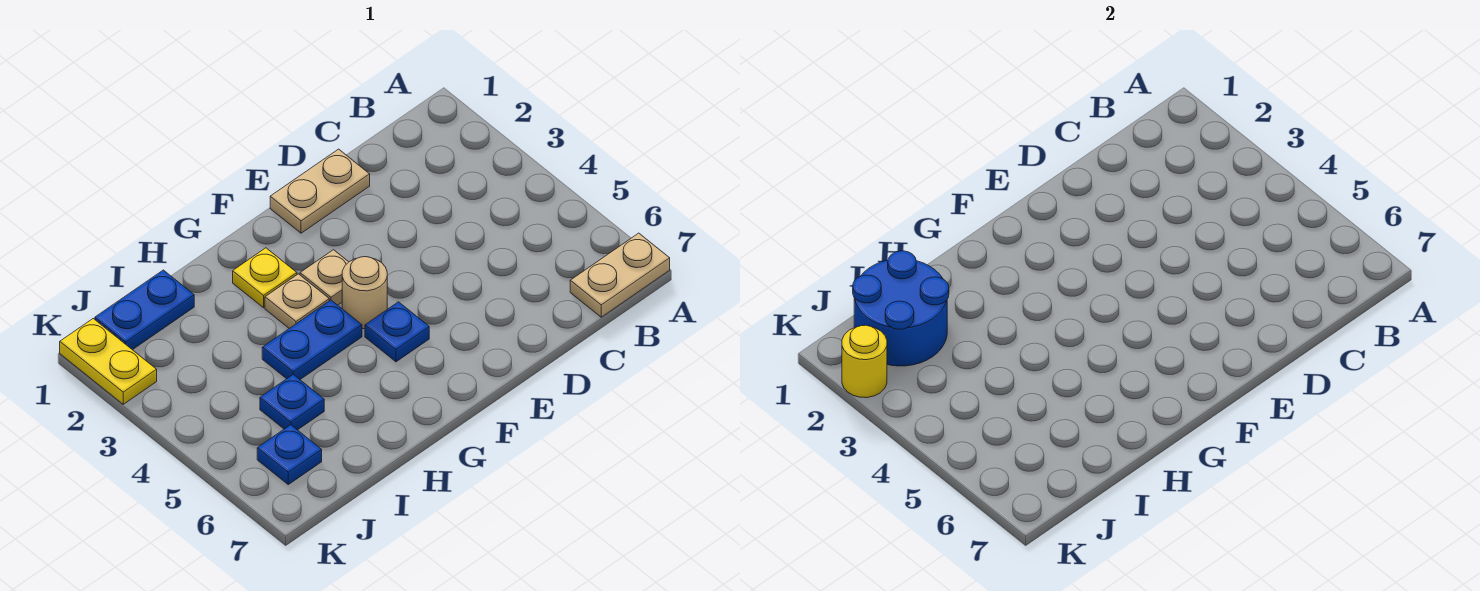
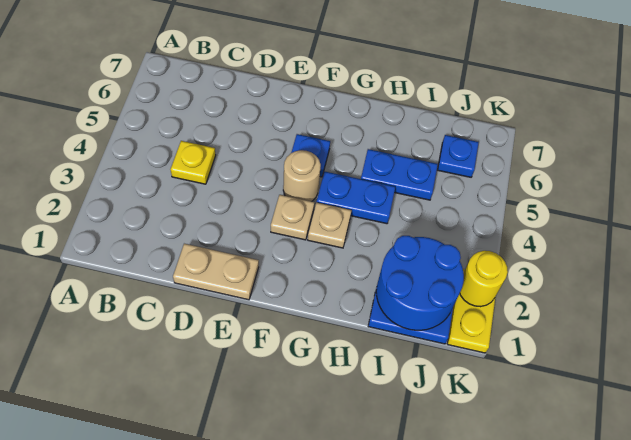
tan plate A7:B7 level 1 -> none
yellow plate G2 level 1 -> yellow plate C4 level 1
blue plate I5 level 1 -> blue plate H5:I5 level 1

